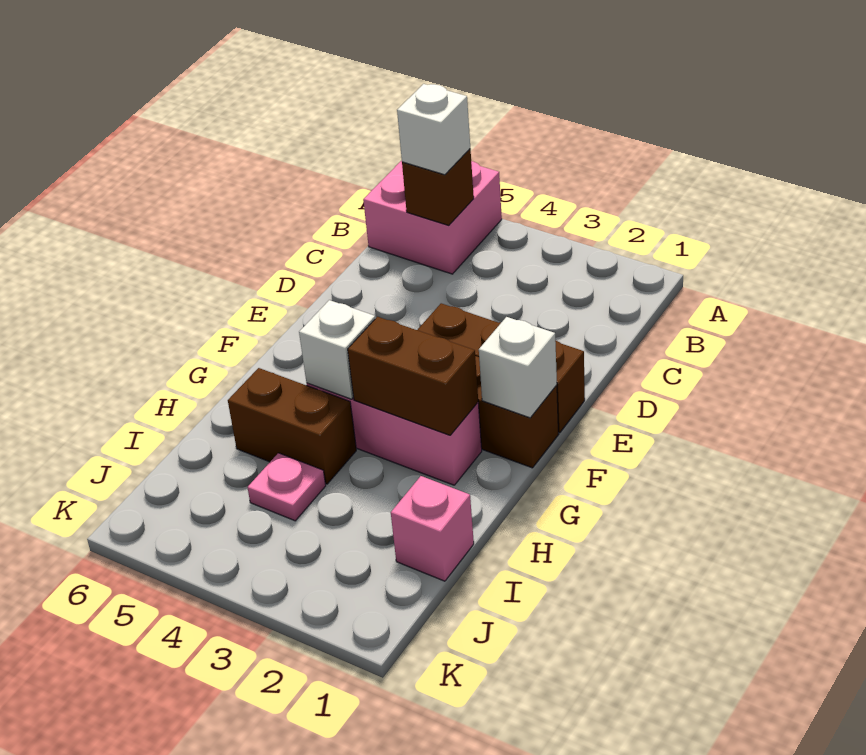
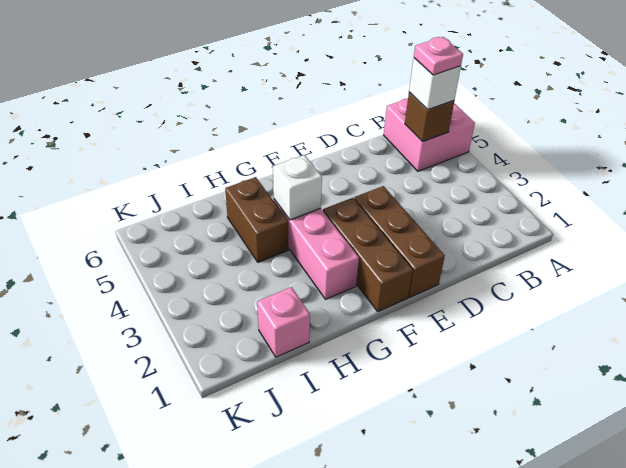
white brick F1 level 2 -> none
brown brick G2:G3 level 2 -> none
pink plate I4 level 1 -> pink plate B5 level 4

